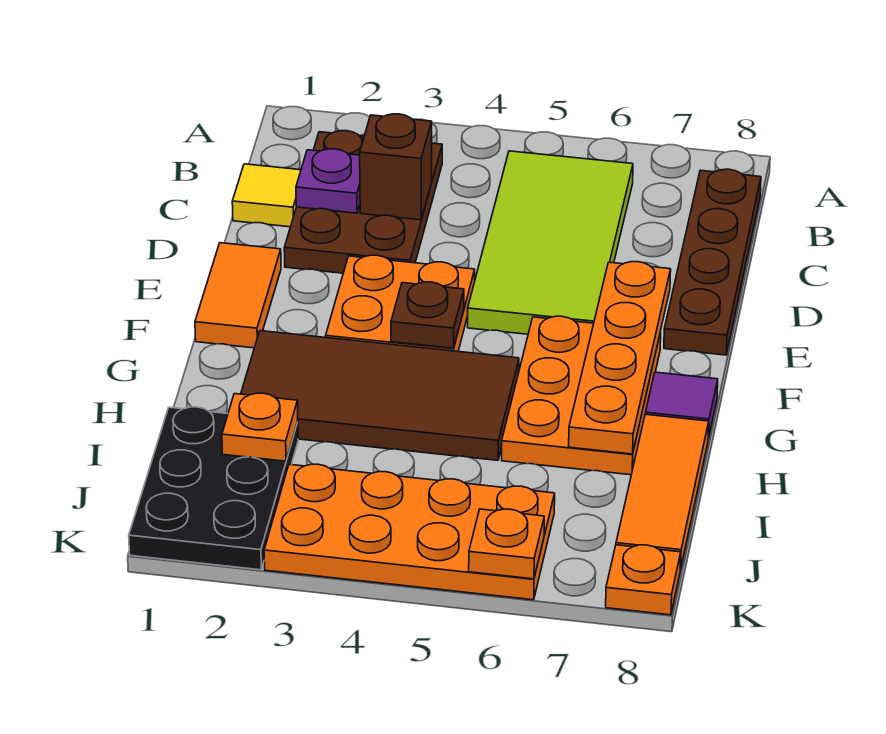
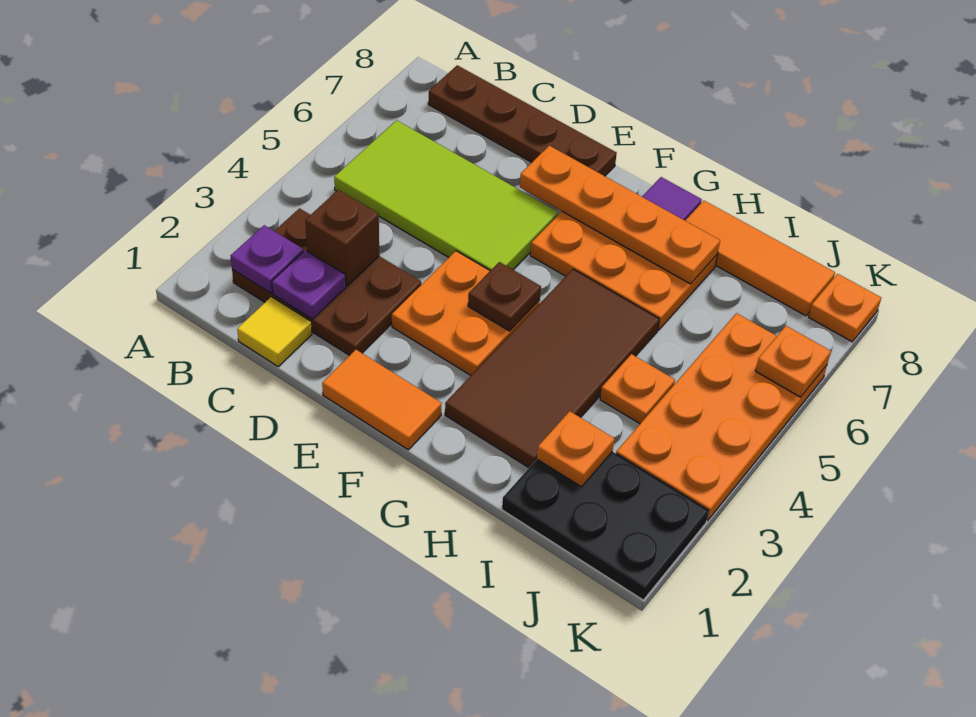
none -> purple plate B2 level 2
none -> orange plate I4 level 1

